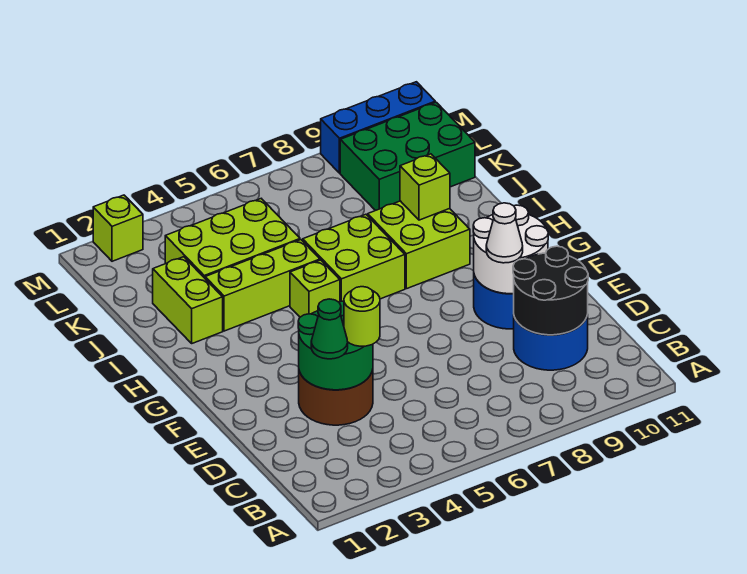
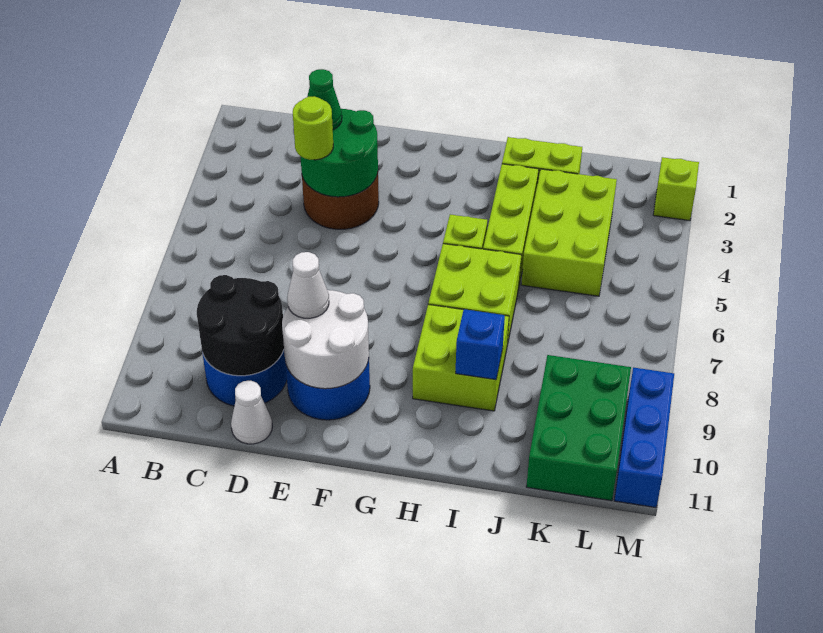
none -> white cone D11 level 1
lime brick I9 level 2 -> blue brick I9 level 2

